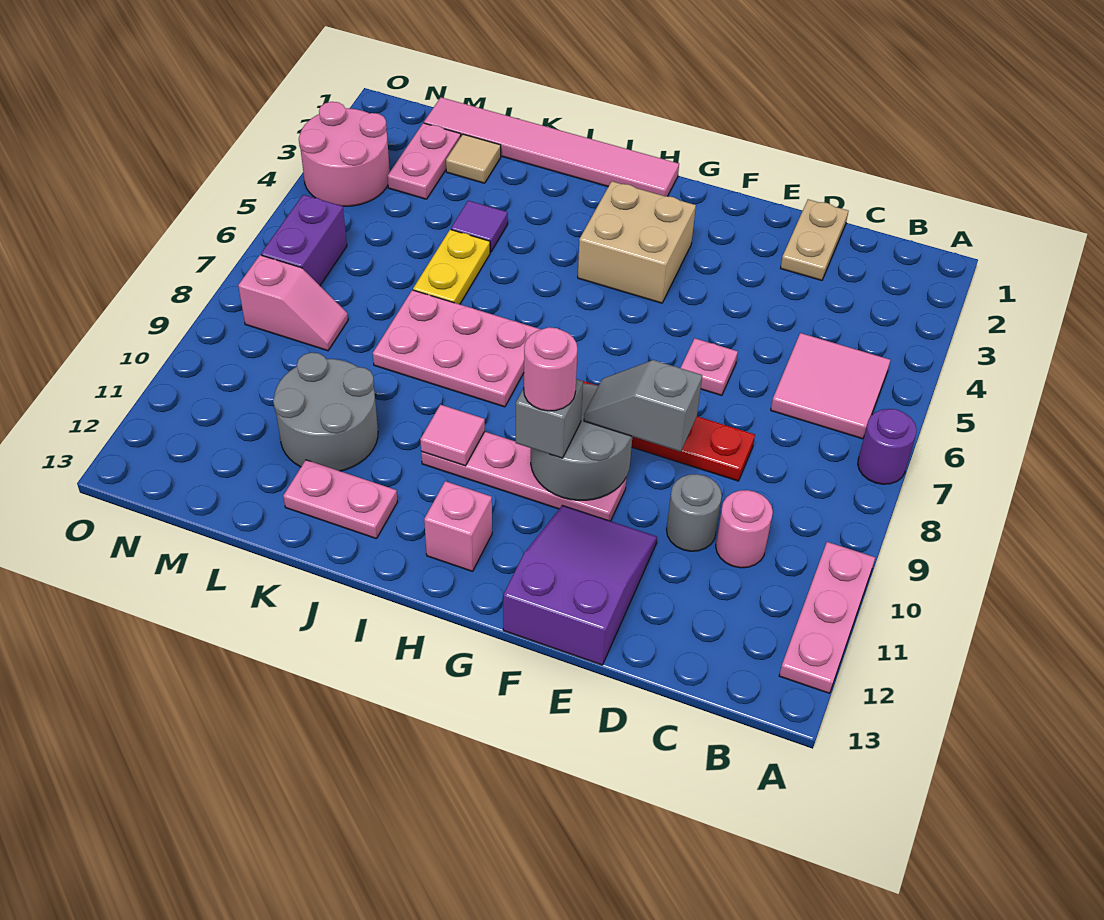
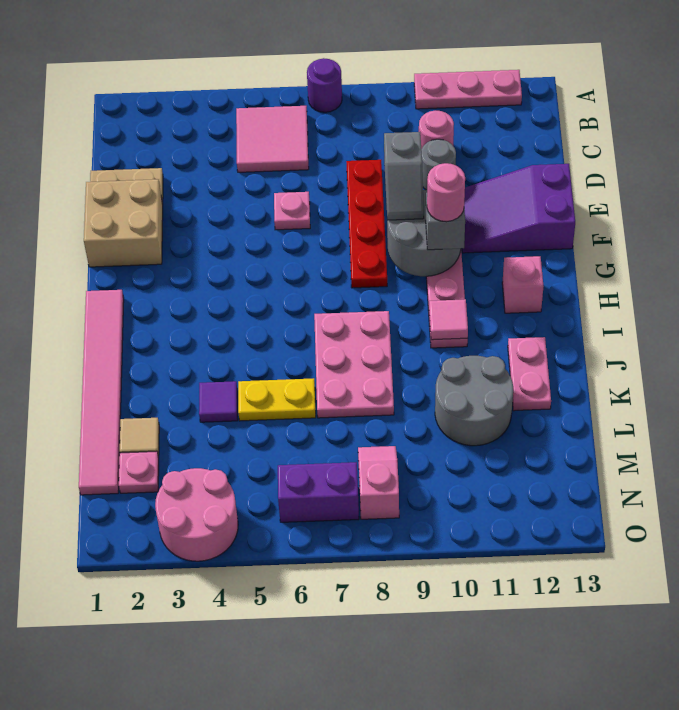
tan brick G3:H4 level 1 -> tan brick E1:F2 level 1
pink plate M2:M3 level 1 -> pink plate M2 level 1

